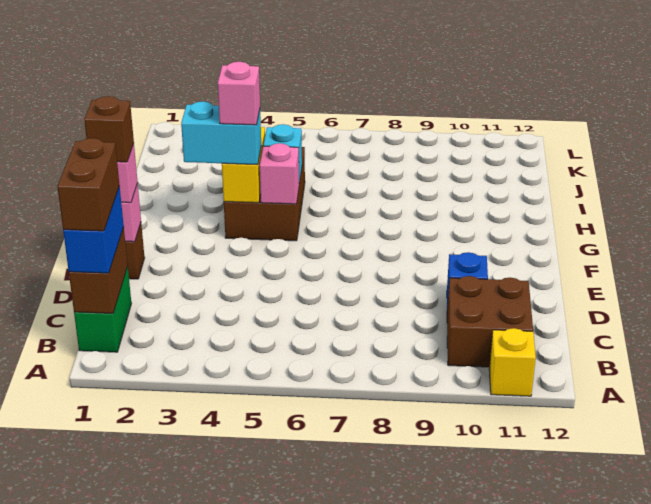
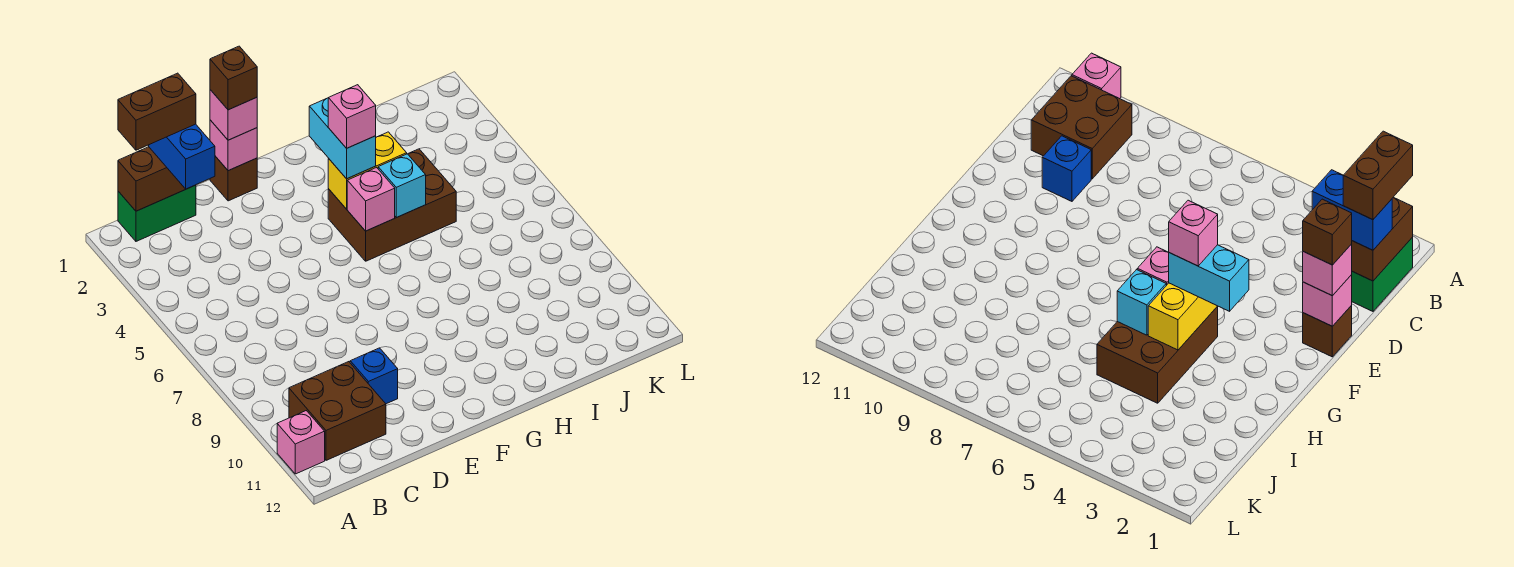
yellow brick A11 level 1 -> pink brick A11 level 1
blue brick B1:C1 level 3 -> blue brick C1:C2 level 3

